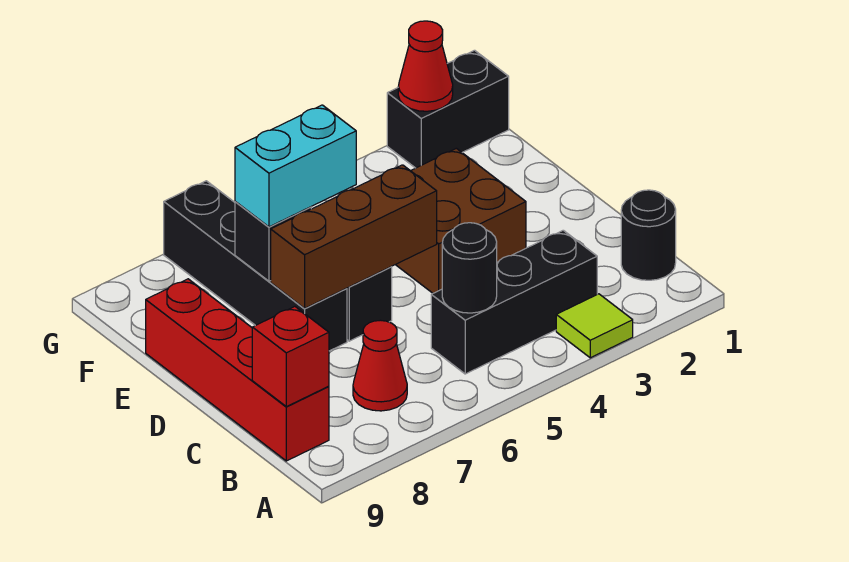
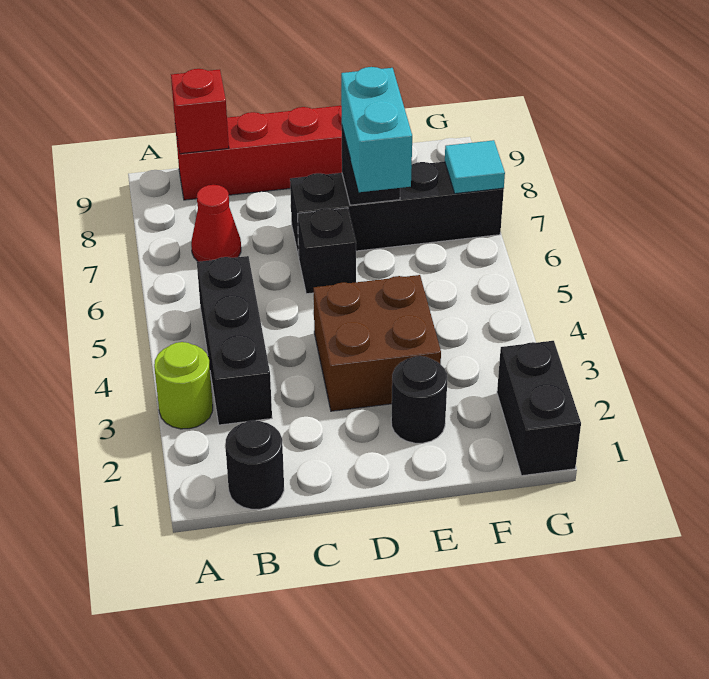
lime tile A3 level 1 -> lime round brick A3 level 1
black round brick B5 level 2 -> black round brick E2 level 1
brown brick D5:D7 level 2 -> none
red cone G2 level 2 -> none
none -> cyan tile G7 level 2

